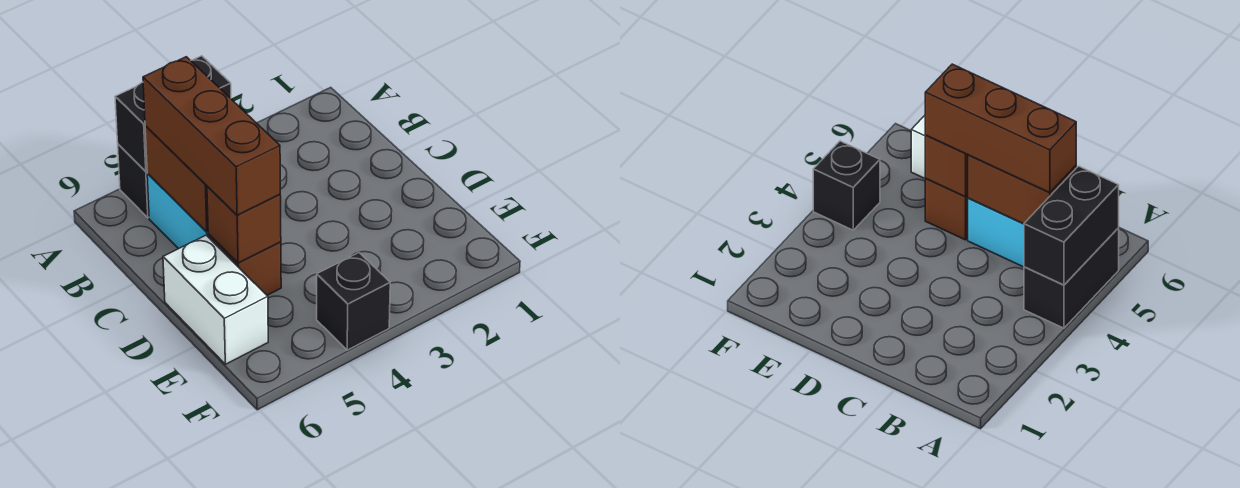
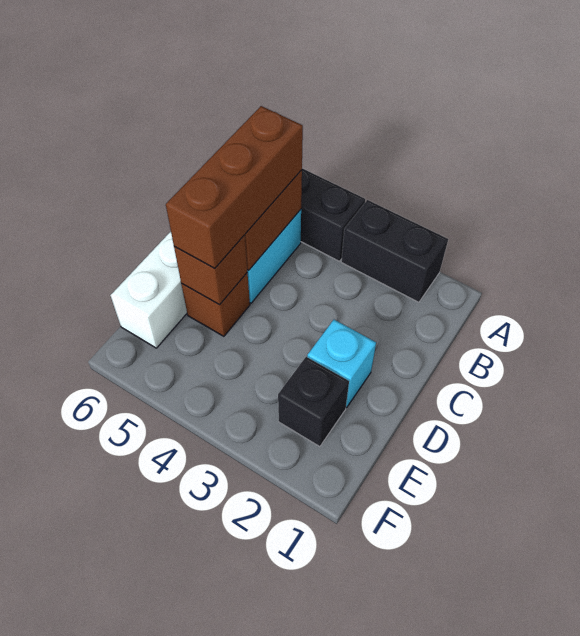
black brick A4:A5 level 2 -> black brick A2:A3 level 1
none -> cyan brick D2 level 1
black brick F4 level 1 -> black brick E2 level 1

